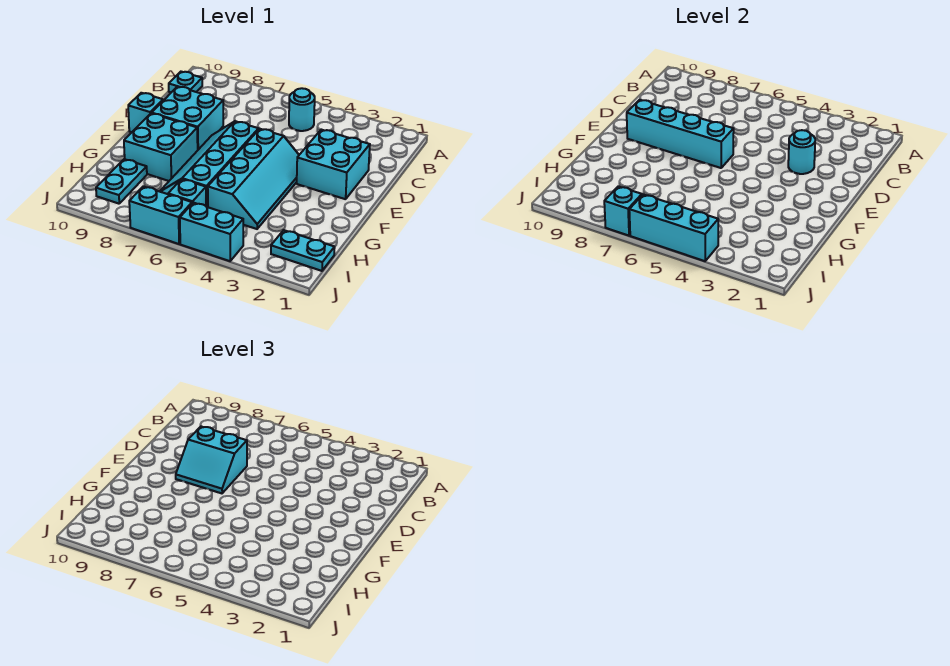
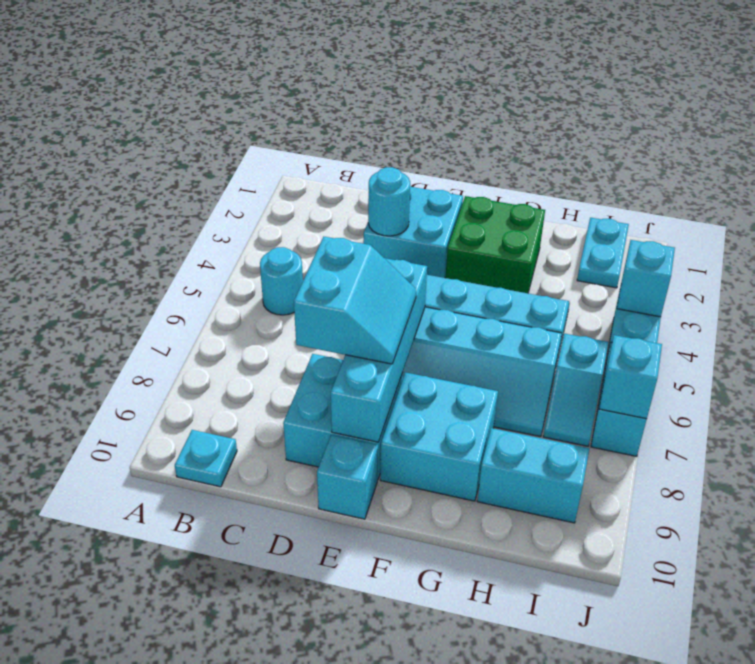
none -> green brick F2:G3 level 1
cyan plate H9:I9 level 1 -> cyan brick H9:I9 level 1
cyan brick J4:J6 level 2 -> cyan brick J4 level 2

